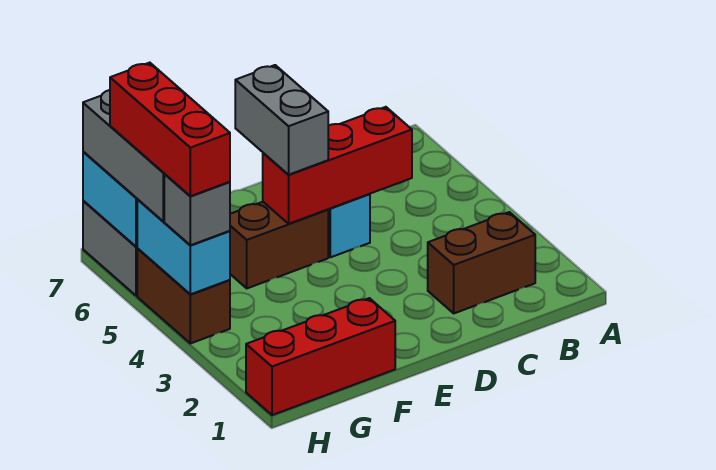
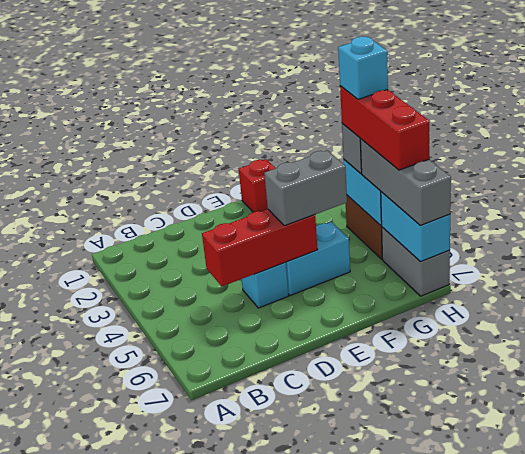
brown brick B2:C2 level 1 -> none
brown brick E5:F5 level 1 -> cyan brick E5:F5 level 1
grey brick E5:E6 level 3 -> grey brick E5:F5 level 3
red brick F1:H1 level 1 -> red brick F1 level 1
none -> cyan brick H4 level 5

